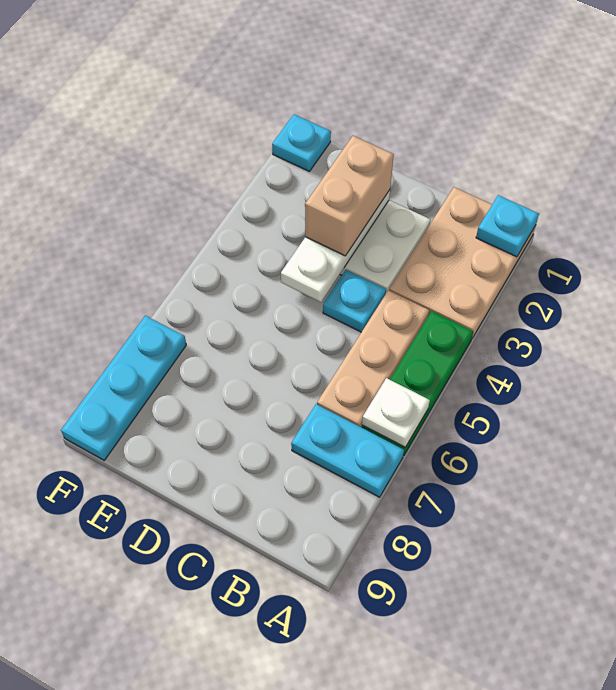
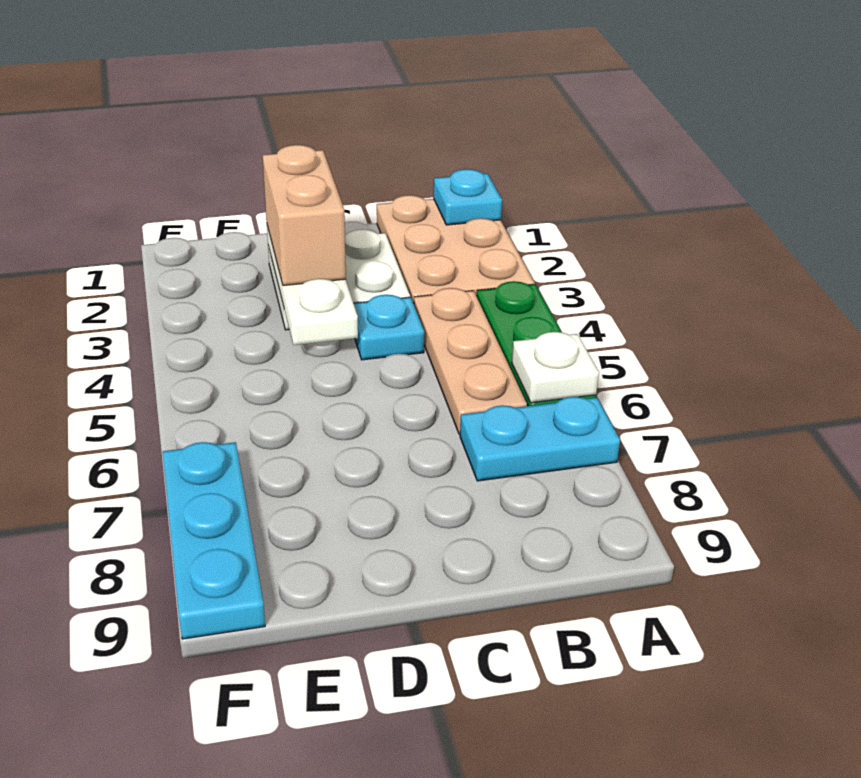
cyan plate F1 level 1 -> none

